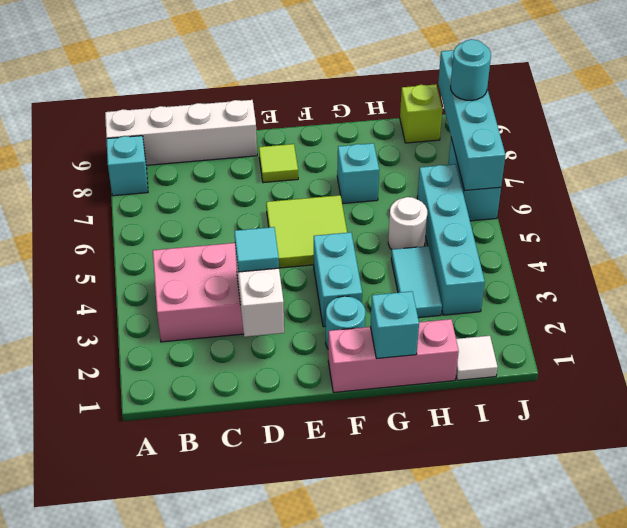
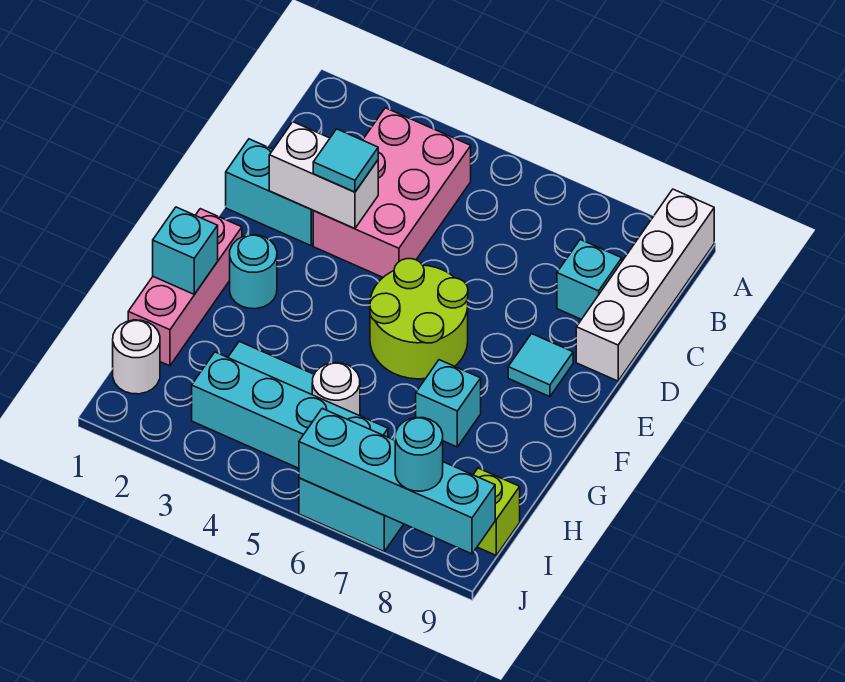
cyan brick A8 level 1 -> cyan brick C8 level 1
lime tile E5:F6 level 1 -> lime round brick E5:F6 level 1
lime tile E8 level 1 -> cyan tile E8 level 1
cyan brick F3:F4 level 1 -> cyan brick D1:D2 level 1
white tile I1 level 1 -> white round brick I1 level 1

